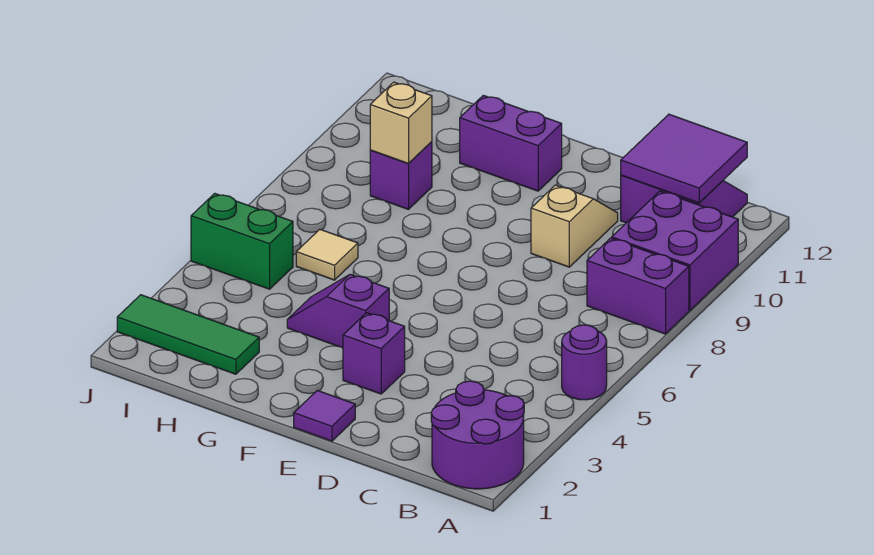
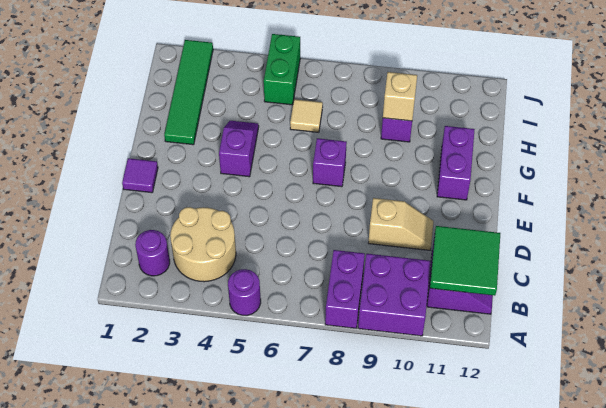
purple round brick A1:B2 level 1 -> purple round brick B2 level 1
none -> tan round brick B3:C4 level 1
purple tile B11:C12 level 2 -> green tile B11:C12 level 2
purple brick E3 level 1 -> purple brick F7 level 1
green tile H2:J2 level 1 -> green tile G2:J2 level 1

